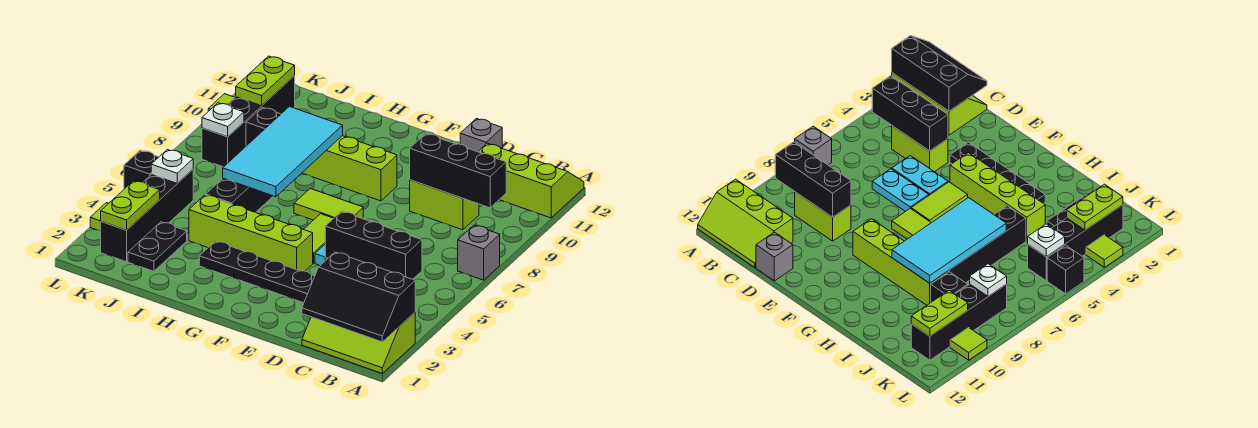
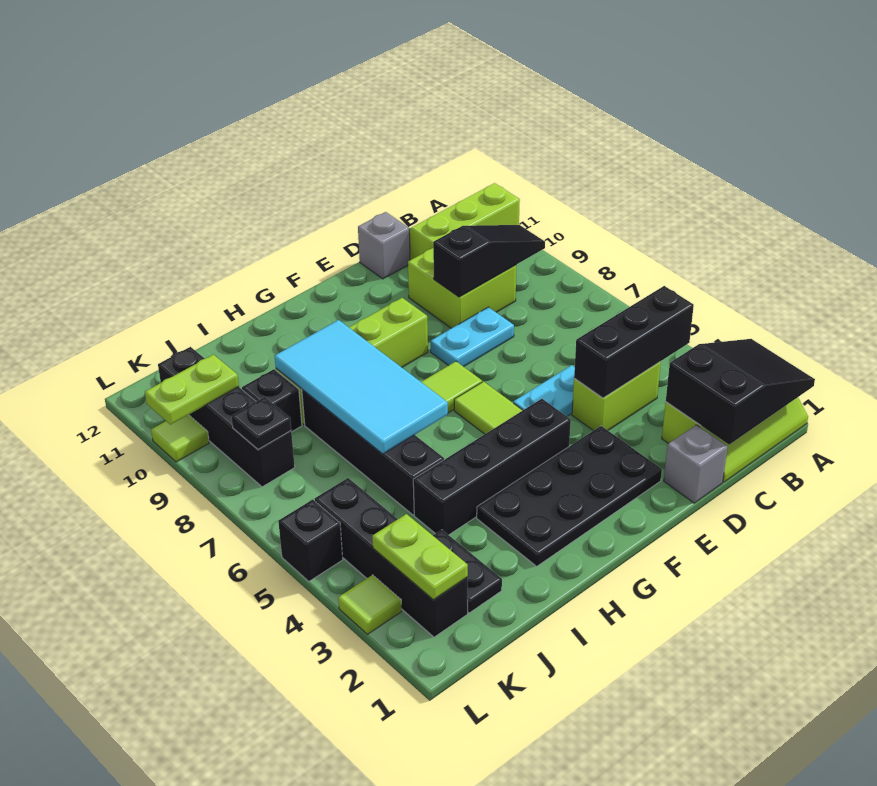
black slope A1:C2 level 2 top 2 -> black slope A1:C2 level 2 top C
grey brick A7 level 1 -> grey brick D1 level 1
black brick B9:D9 level 2 -> black slope B9:D9 level 2 top D
lime brick C9:D9 level 1 -> lime brick C9:D10 level 1
cyan plate D6:E6 level 1 -> cyan plate D8:E8 level 1
black plate E3:H3 level 1 -> black plate E2:H3 level 1
lime brick F4:I4 level 1 -> black brick F4:I4 level 1
white plate K5 level 2 -> none
white plate K8 level 2 -> black plate K8 level 2
lime plate K10:K11 level 2 -> lime plate K10:L10 level 2

